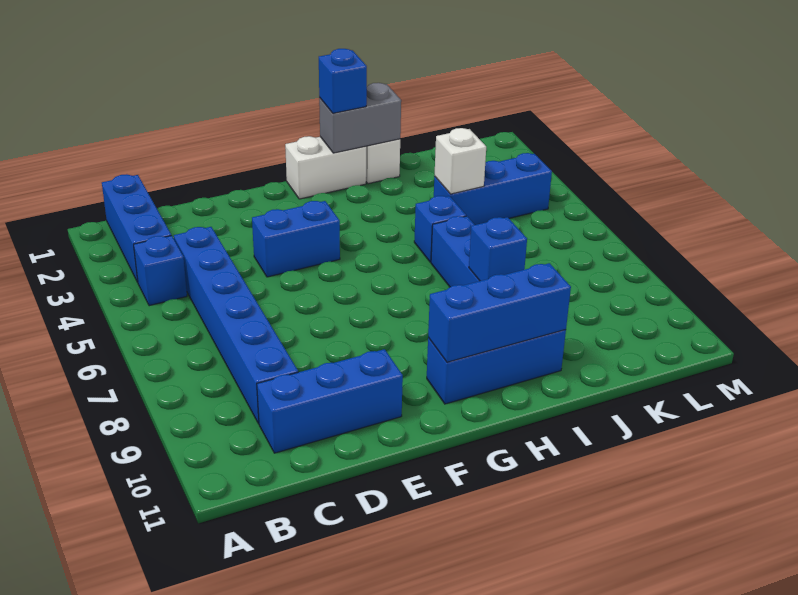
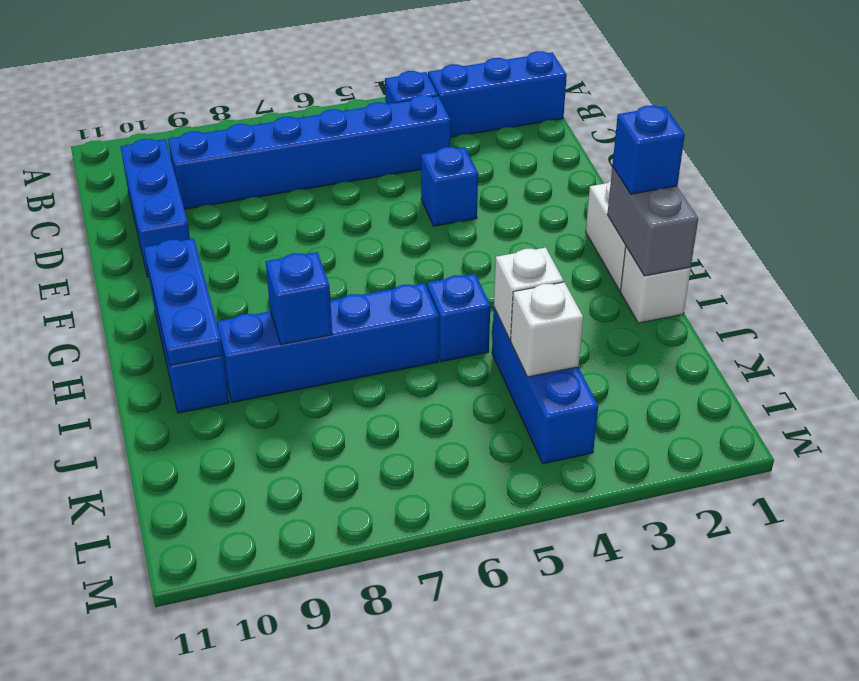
blue brick E4:F4 level 1 -> blue brick E4 level 1
blue brick G10:I10 level 2 -> blue plate G10:I10 level 2
none -> white brick K4 level 2

